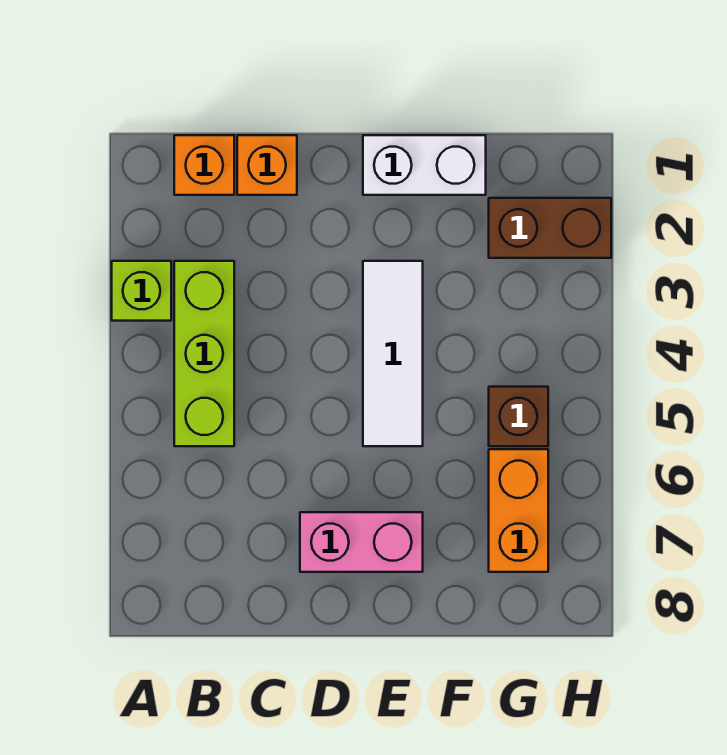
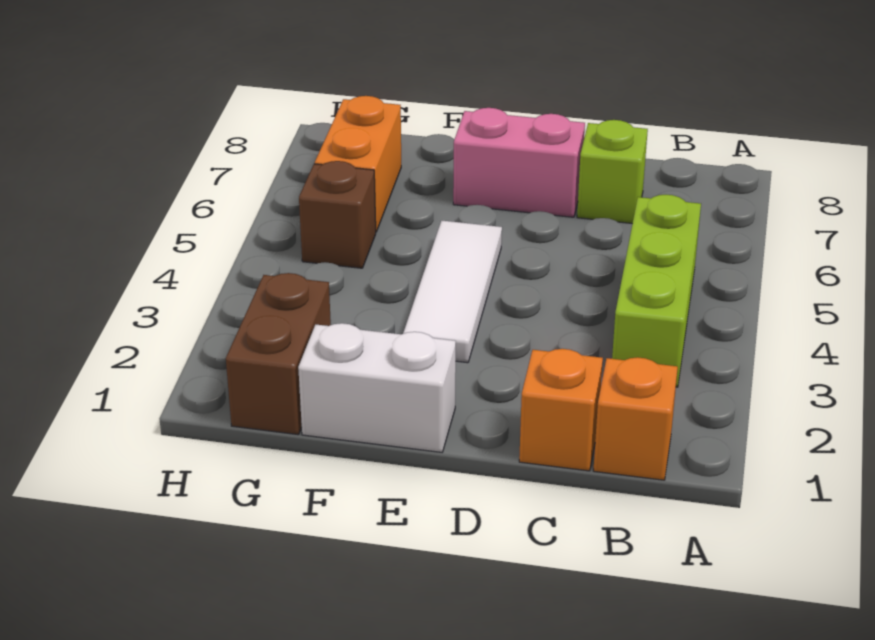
lime brick A3 level 1 -> lime brick C7 level 1
brown brick G2:H2 level 1 -> brown brick G1:G2 level 1

